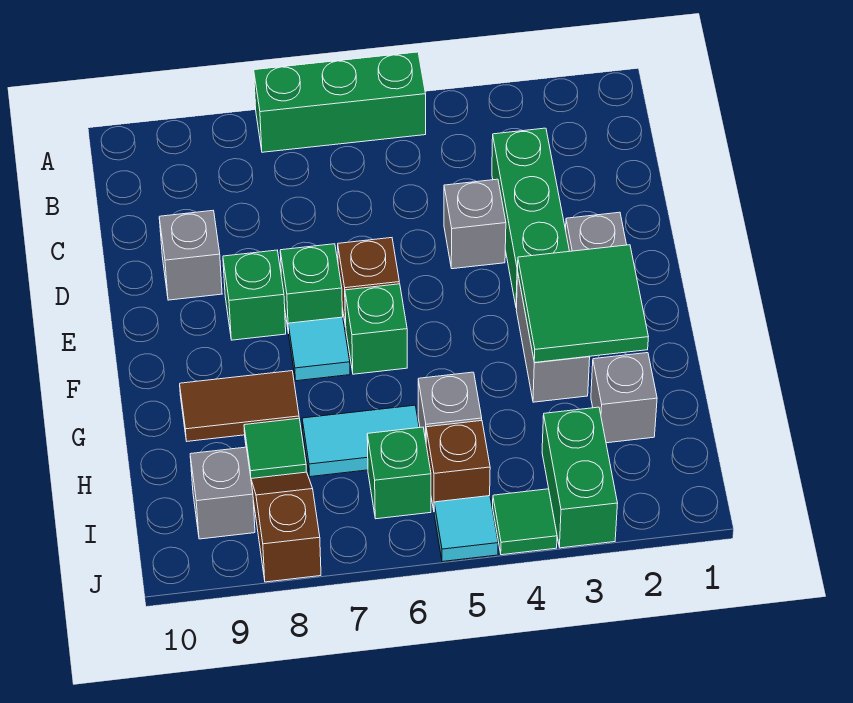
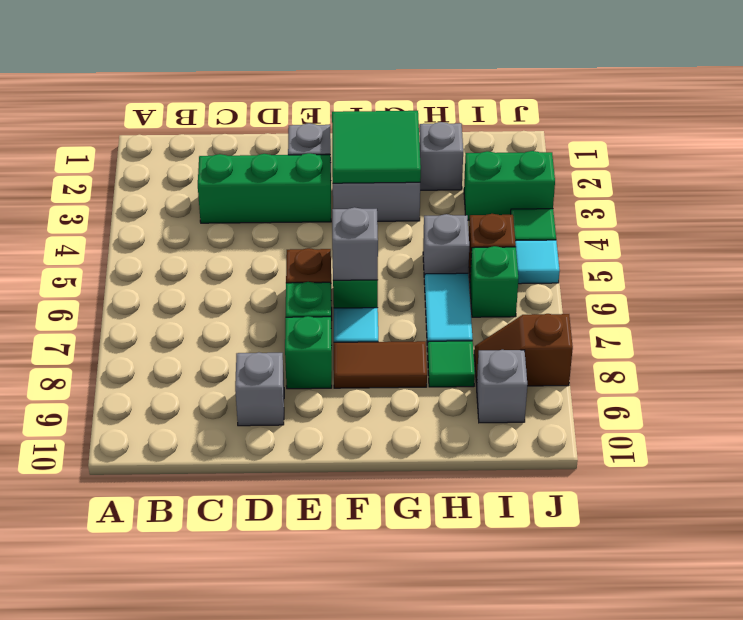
green brick A5:A7 level 1 -> none
grey brick D4 level 1 -> grey brick F6 level 2
brown tile G8:G9 level 1 -> brown tile F8:G8 level 1

